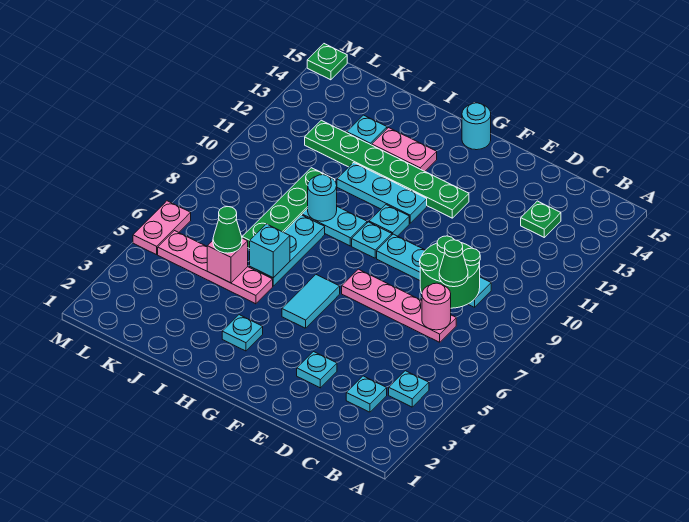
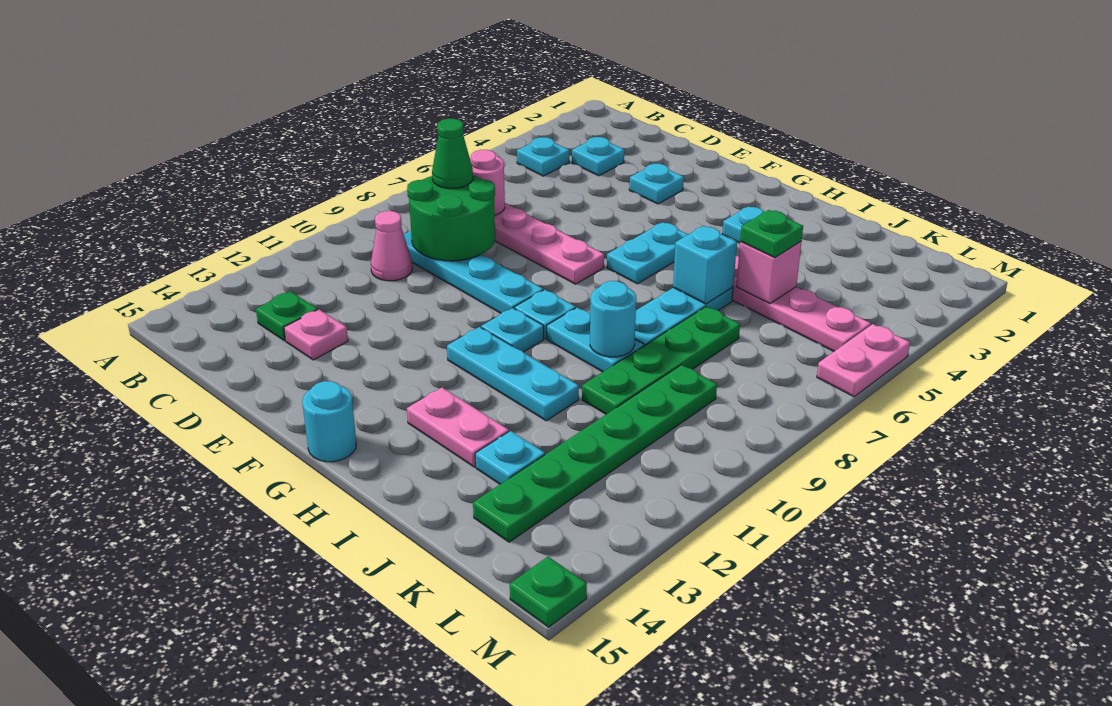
none -> pink cone C10 level 1
none -> pink plate D13 level 1
green plate F12:K12 level 1 -> green plate K9:K14 level 1
cyan tile G5:G6 level 1 -> cyan plate G5:G6 level 1
green cone J5 level 3 -> green plate J5 level 3

